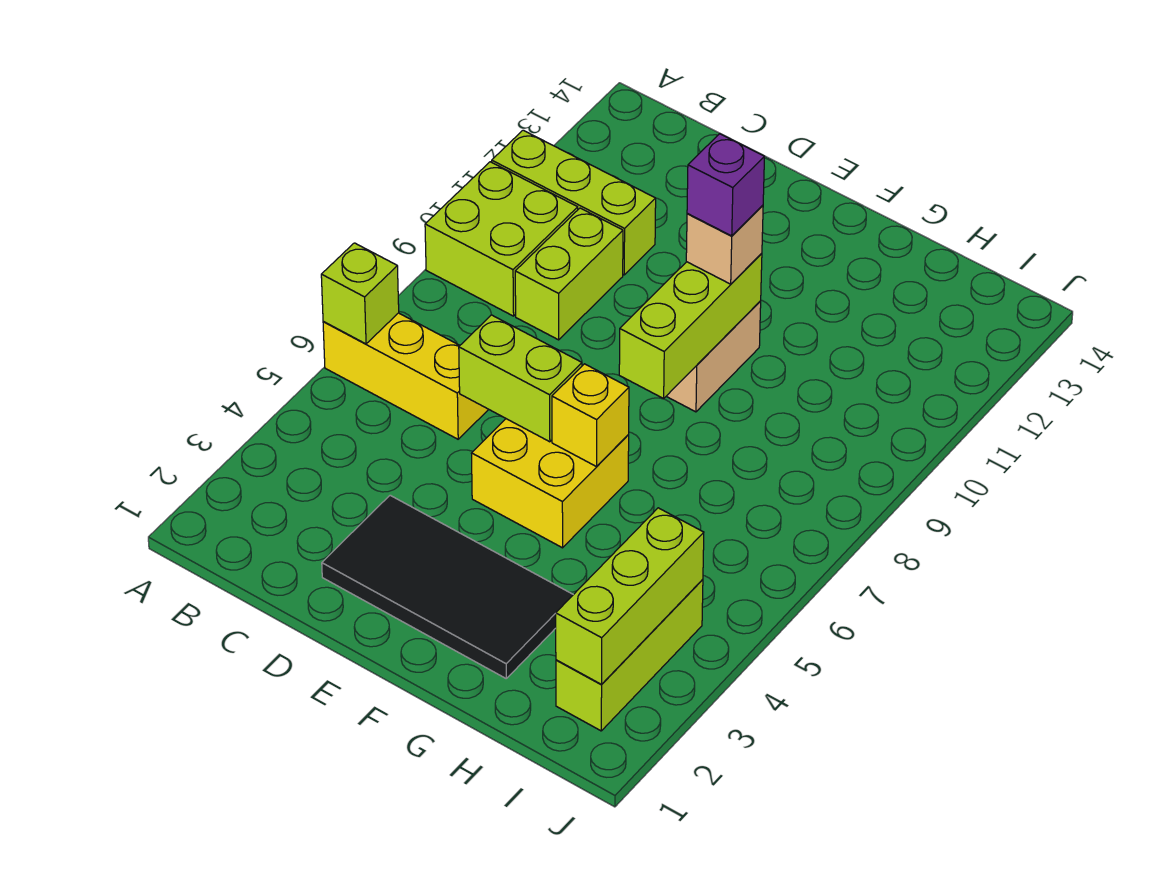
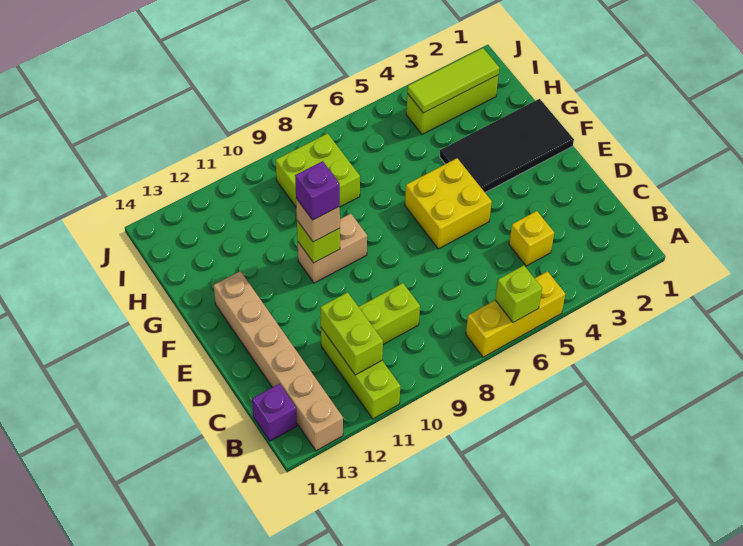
yellow brick A6:C6 level 1 -> yellow brick A5:A7 level 1
lime brick A9:B10 level 1 -> lime brick H8:I9 level 1
none -> tan brick A13:F13 level 1
none -> purple brick B14 level 1
black tile D2:G3 level 1 -> black tile F1:G4 level 1
lime brick D6:E6 level 2 -> lime brick B11:C11 level 2
yellow brick F6 level 2 -> yellow brick C4 level 1
lime brick F8:F10 level 2 -> lime brick F10 level 2
lime brick I2:I4 level 2 -> lime tile I2:I4 level 2

